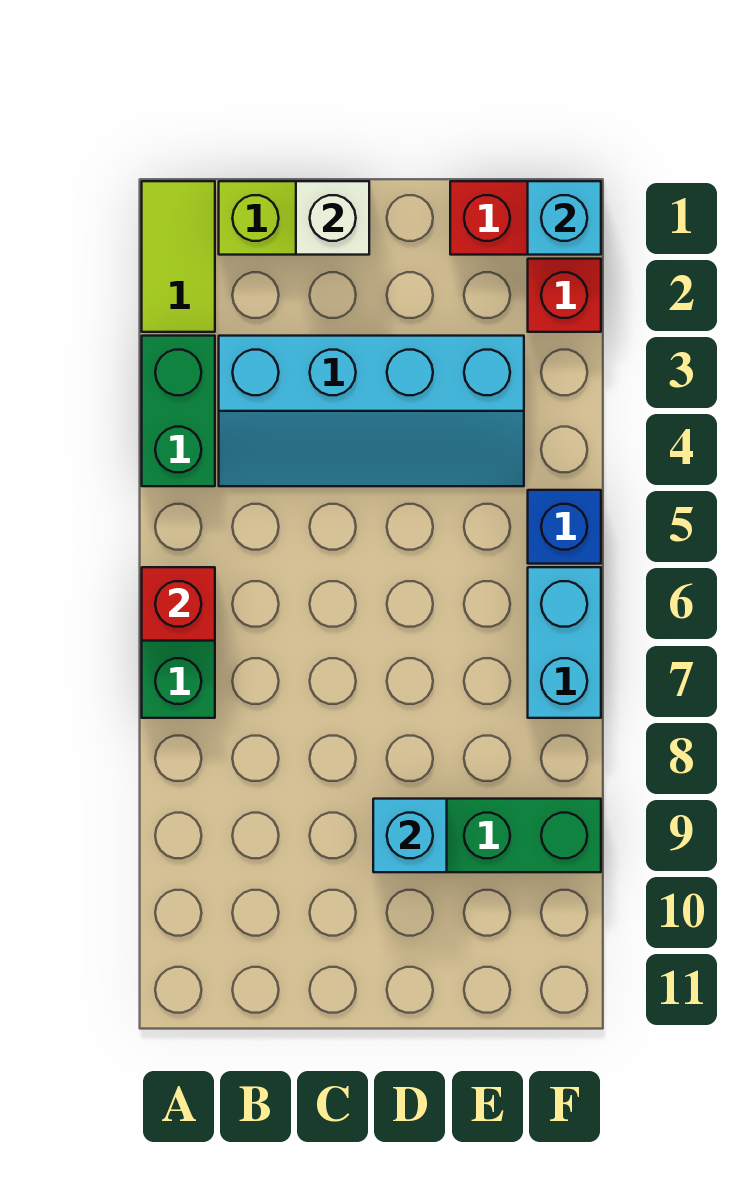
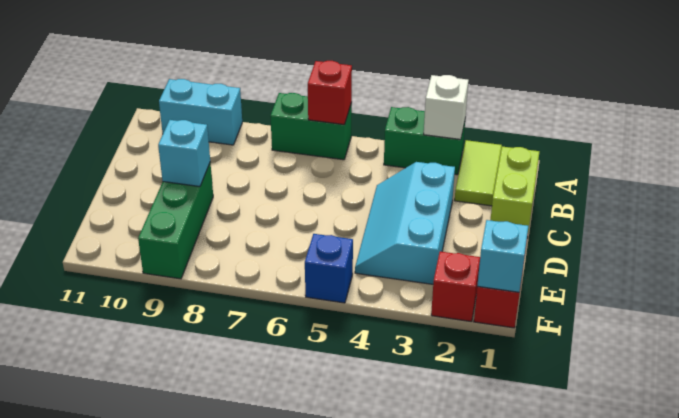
lime tile A1:A2 level 1 -> lime tile A2:B2 level 1
cyan slope B3:E4 level 1 top 3 -> cyan slope C3:E4 level 1 top 3
white brick C1 level 2 -> white brick A3 level 2
cyan brick F6:F7 level 1 -> cyan brick A9:A10 level 1

